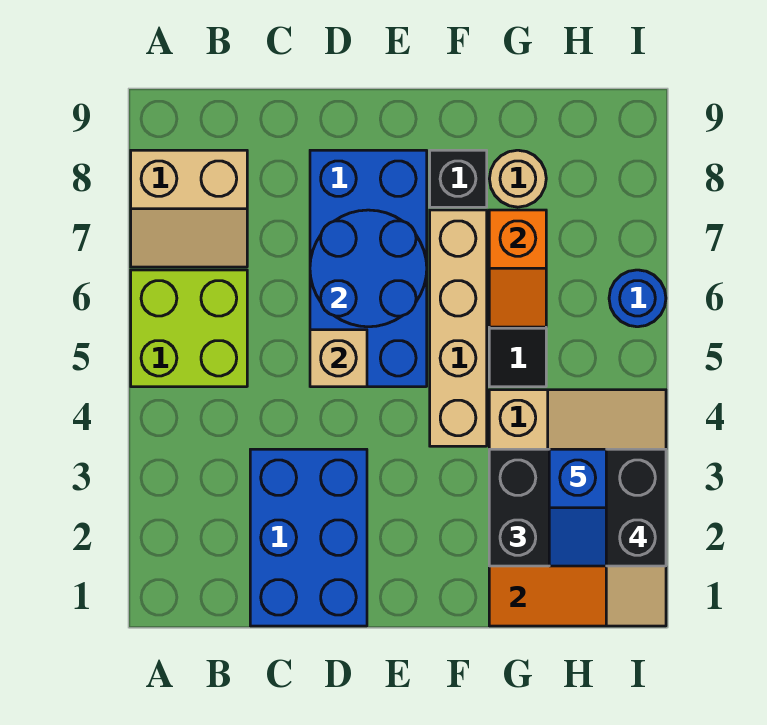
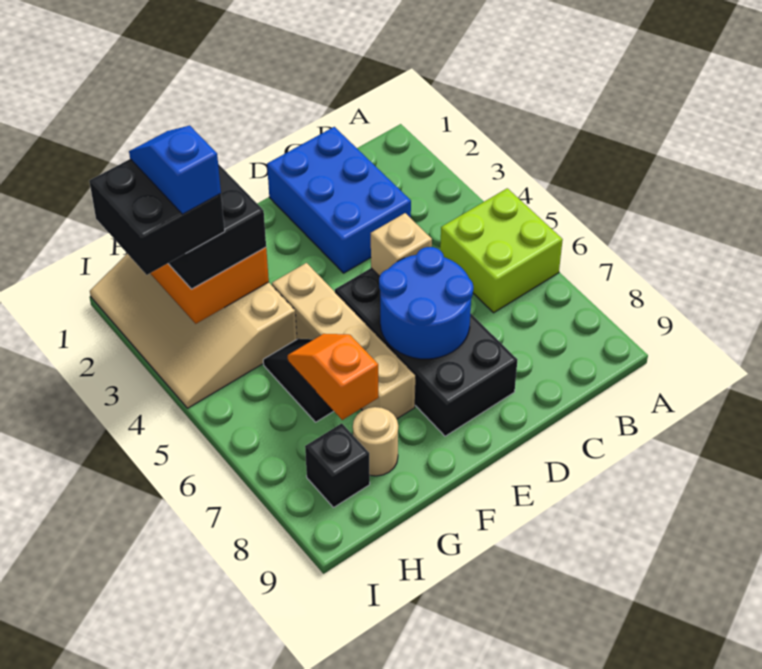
tan slope A7:B8 level 1 top 8 -> none
blue brick D5:E8 level 1 -> black brick D5:E8 level 1
black brick F8 level 1 -> black brick H8 level 1
blue round brick I6 level 1 -> none

